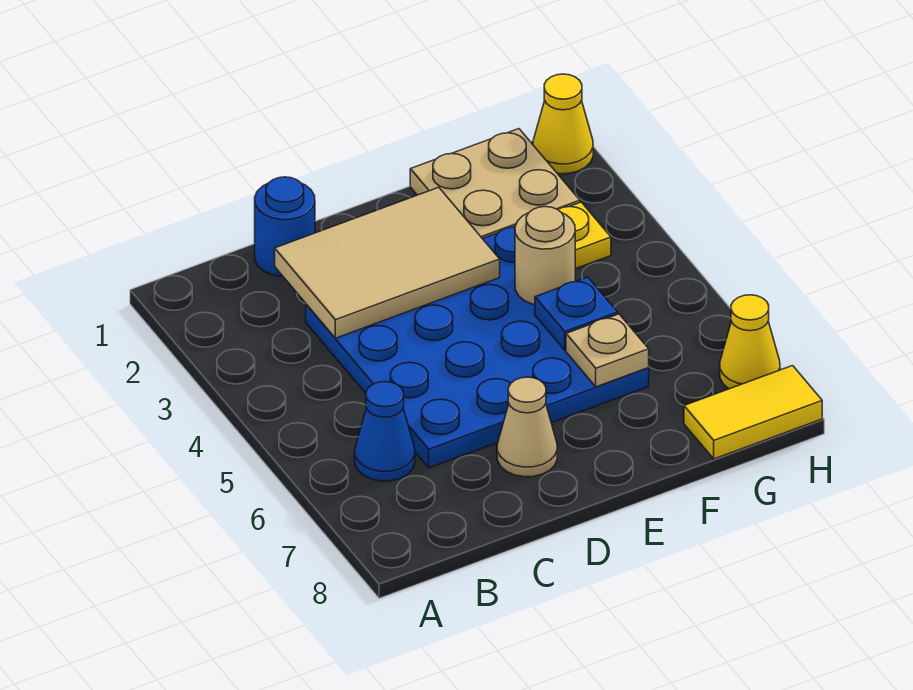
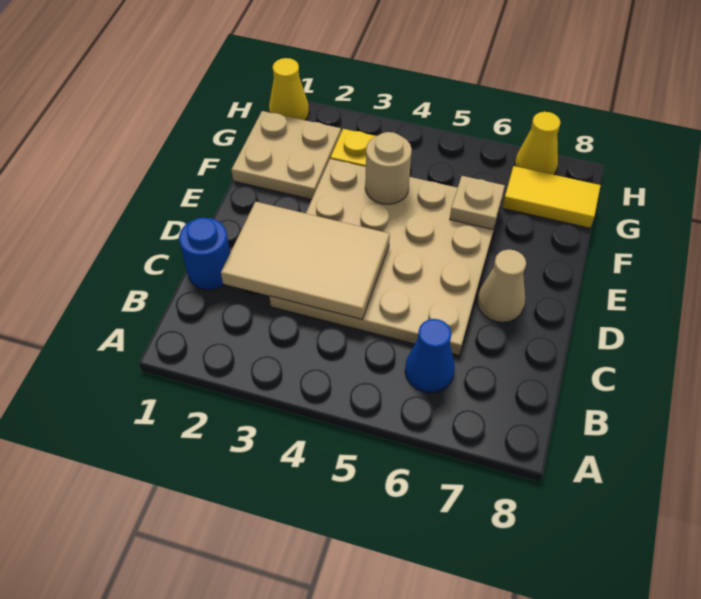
tan tile C2:E3 level 2 -> tan tile C2:D4 level 2
blue plate C3:F6 level 1 -> tan plate C3:F6 level 1
blue plate F5 level 2 -> none
yellow tile G8:H8 level 1 -> yellow tile G7:G8 level 1

